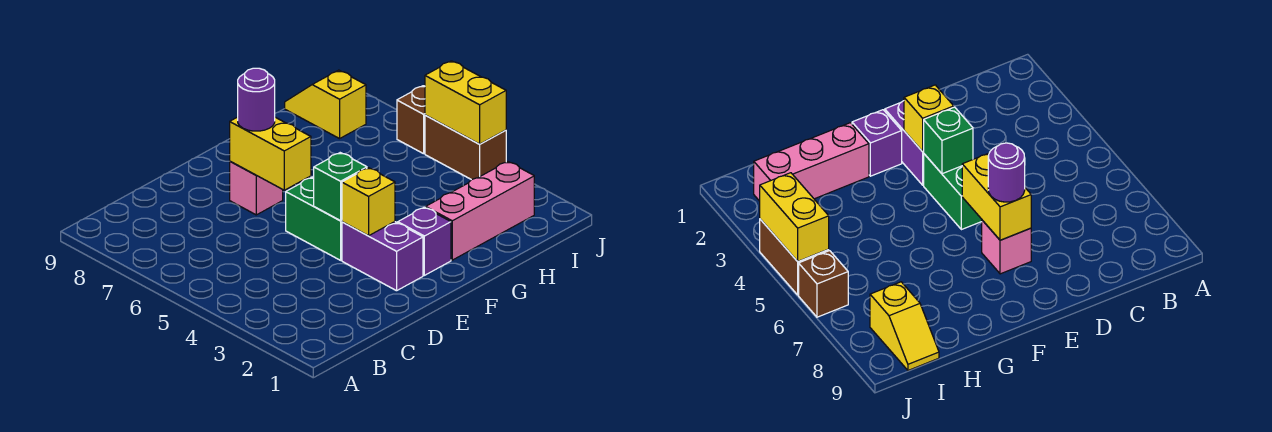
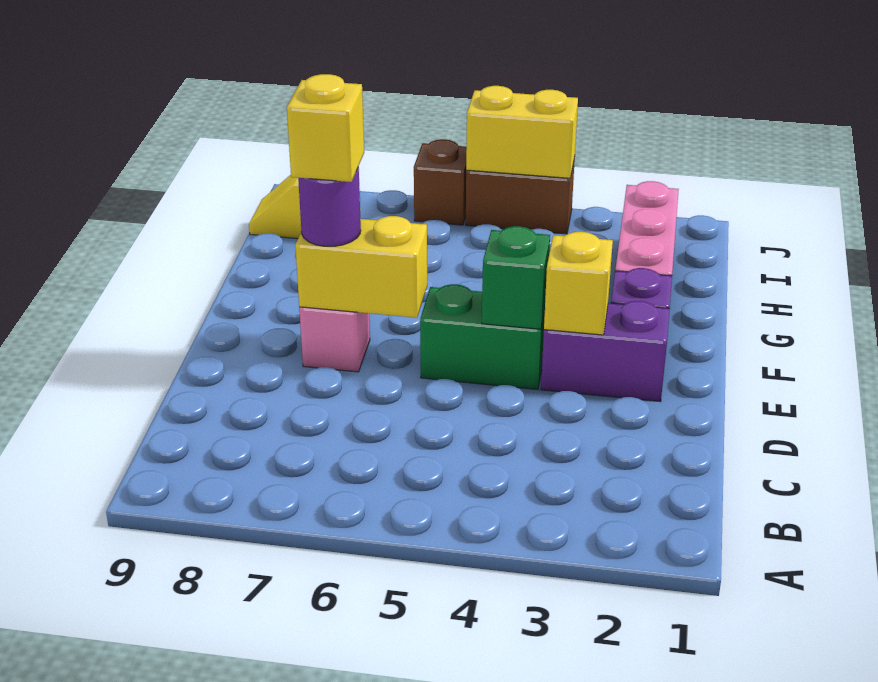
none -> yellow brick E7 level 4

